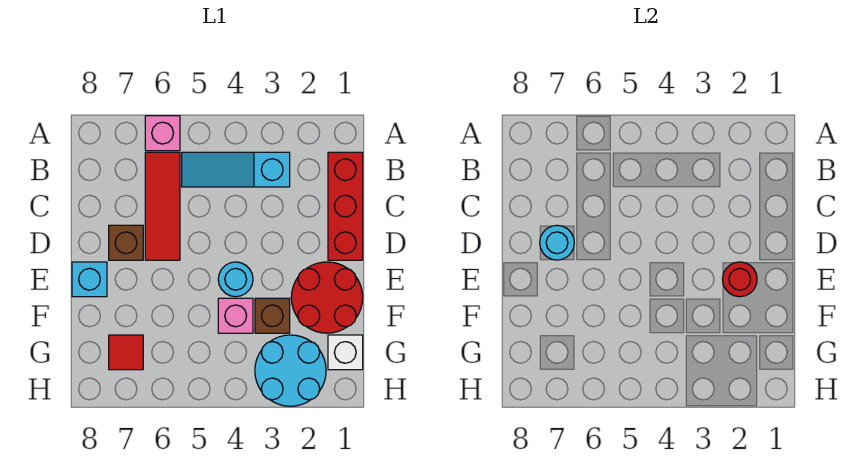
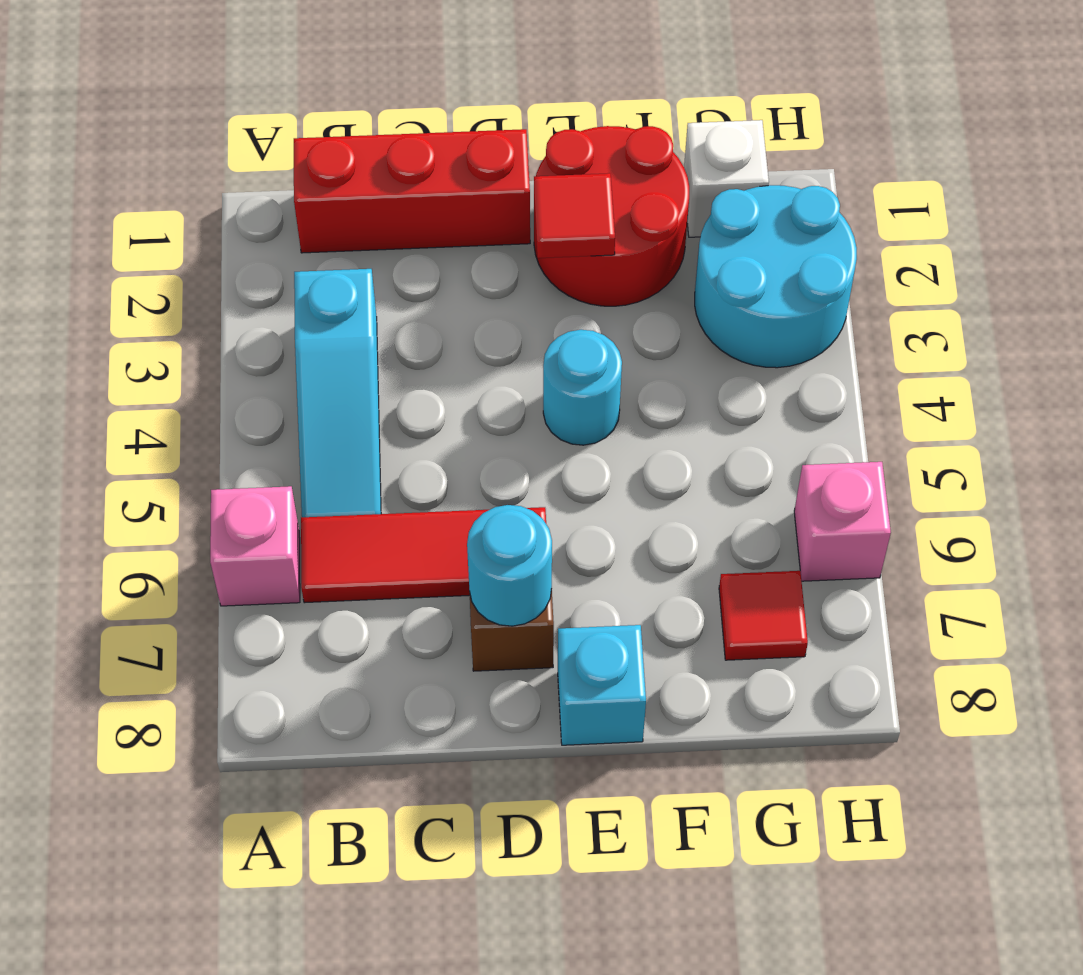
red round brick E2 level 2 -> red tile E2 level 2
brown brick F3 level 1 -> none
pink brick F4 level 1 -> pink brick H6 level 1

